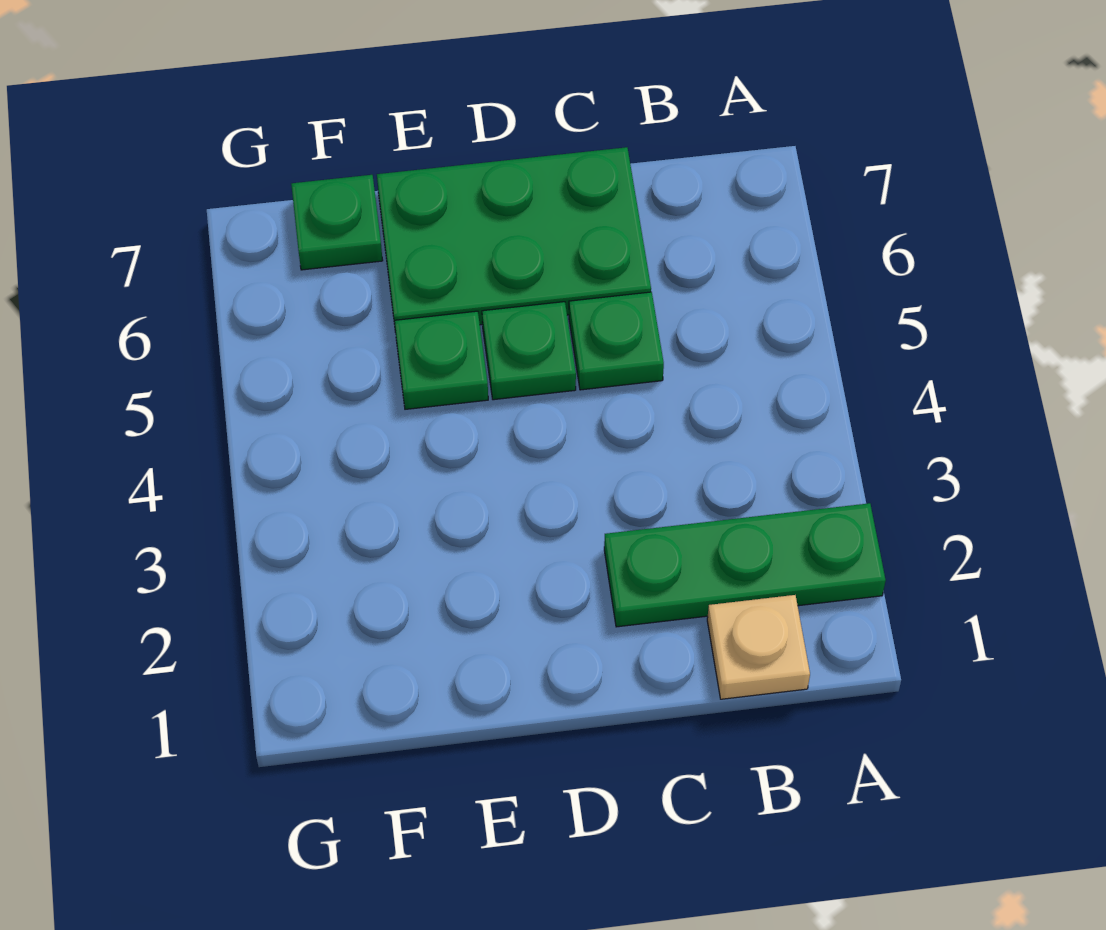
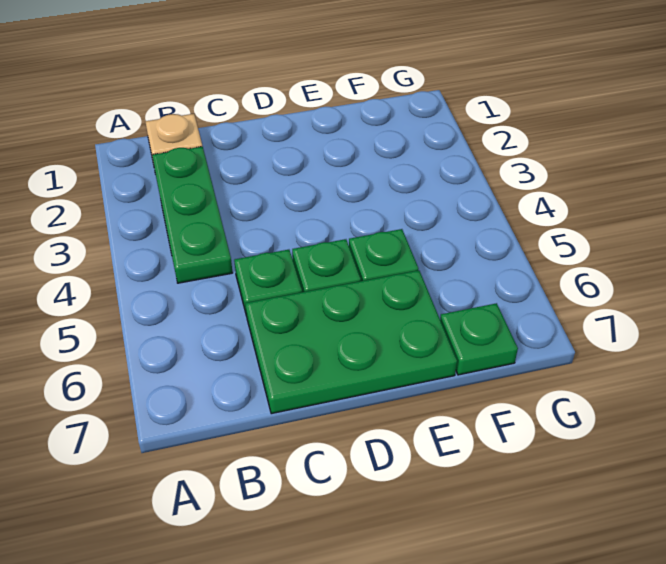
green plate A2:C2 level 1 -> green plate B2:B4 level 1

